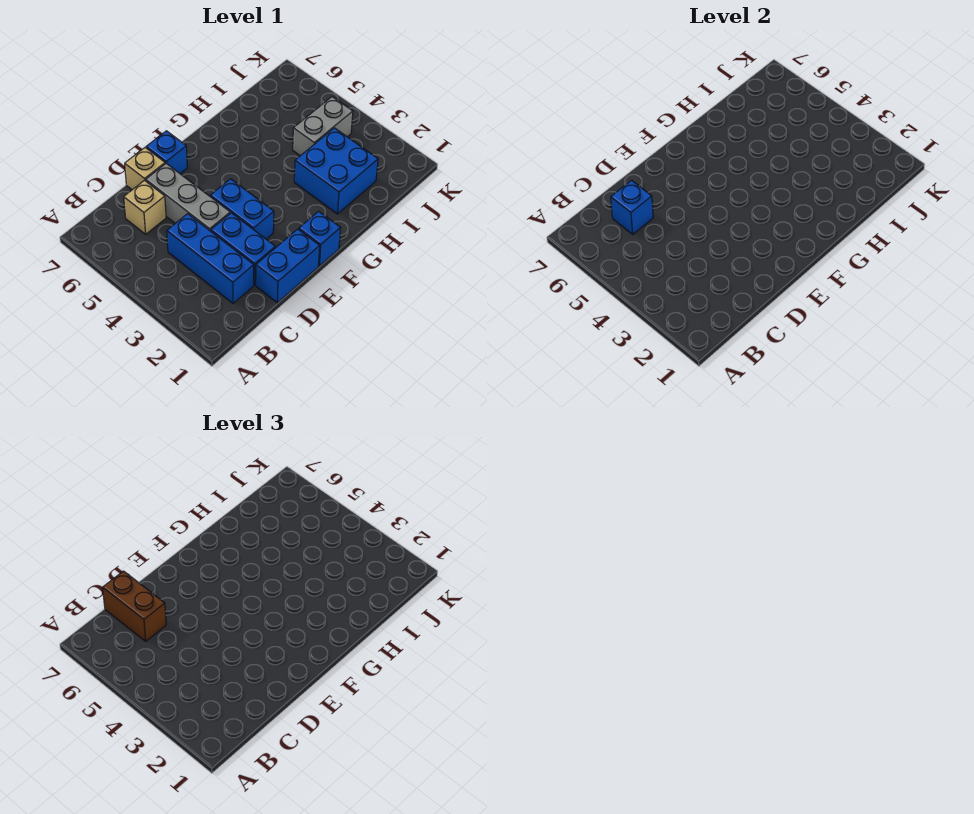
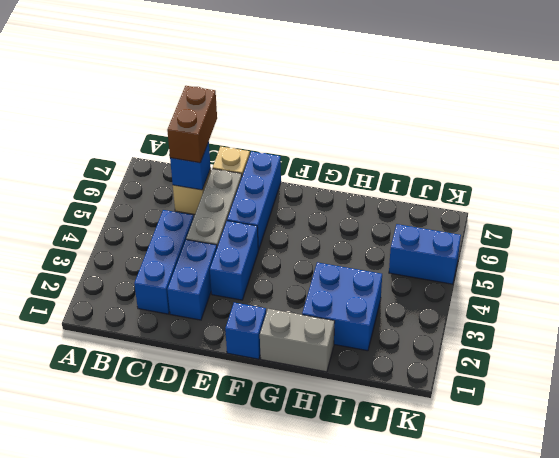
blue brick D1:E1 level 1 -> blue brick J5:K5 level 1
blue brick E7 level 1 -> blue brick E5:E7 level 1
grey brick I4:J4 level 1 -> grey brick G1:H1 level 1

